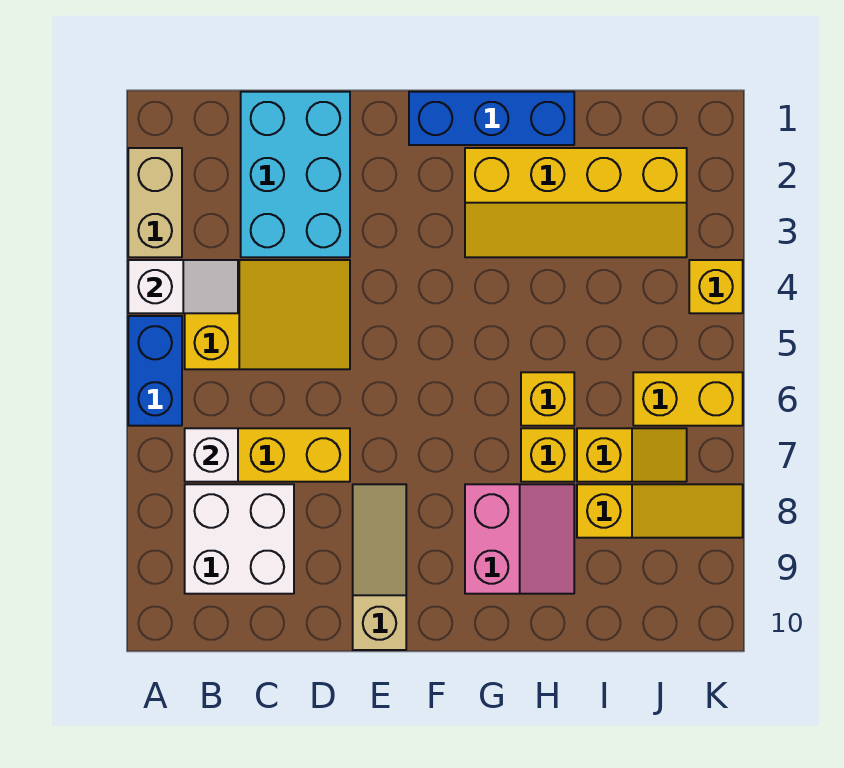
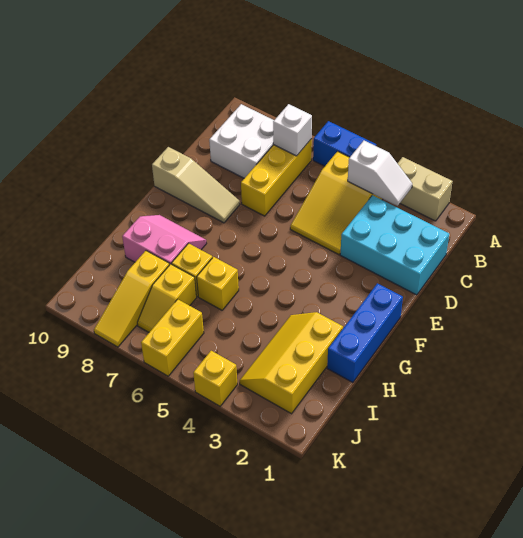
white slope A4:B4 level 2 top A -> white slope B3:B4 level 2 top 4
yellow slope G2:J3 level 1 top 2 -> yellow slope H2:J3 level 1 top 2
pink slope G8:H9 level 1 top G -> pink slope G8:H9 level 1 top H

